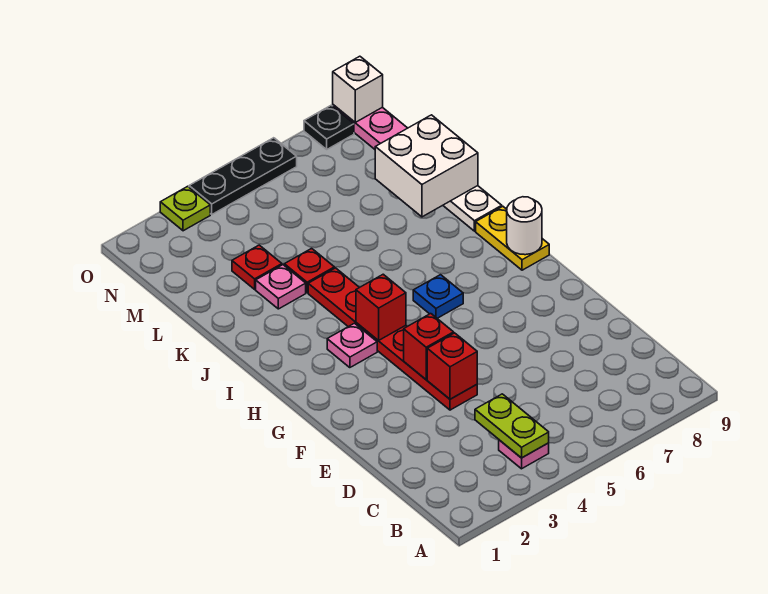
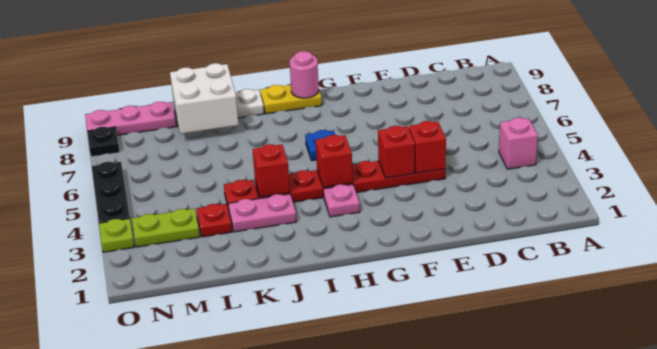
pink plate B4 level 1 -> pink brick B4 level 1
lime plate B4:C4 level 2 -> lime plate M3:N3 level 1
white round brick H9 level 2 -> pink round brick H9 level 2
none -> red brick J4 level 2
pink plate K3 level 1 -> pink plate J3:K3 level 1
white brick O9 level 2 -> none

